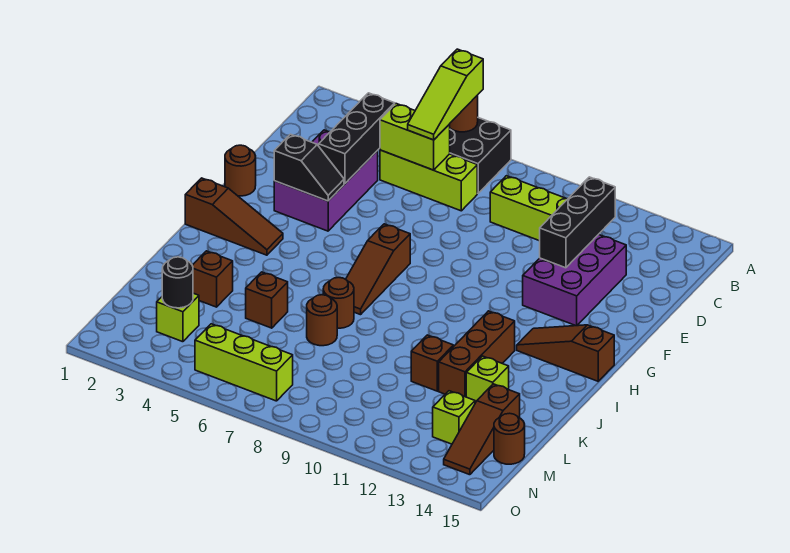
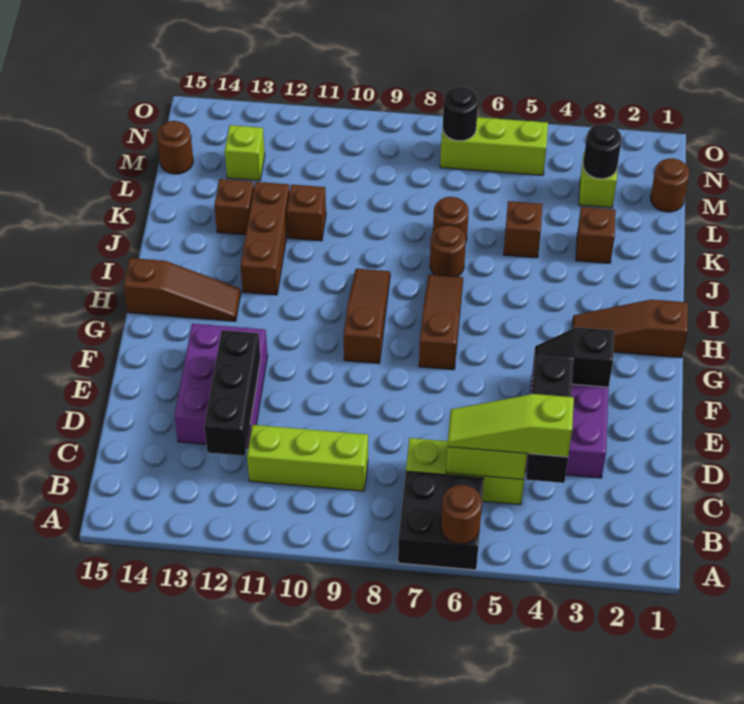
lime slope A6:C6 level 3 top A -> lime slope C4:C6 level 3 top 4
brown round brick F1 level 1 -> brown round brick M1 level 1
lime brick K13 level 1 -> brown brick K13 level 1
brown slope L14:N14 level 1 top L -> brown slope G9:I9 level 1 top G
none -> black round brick N7 level 2

